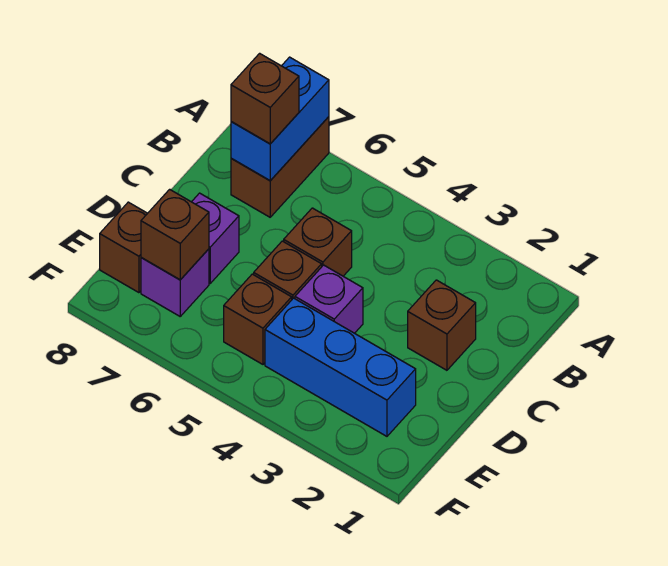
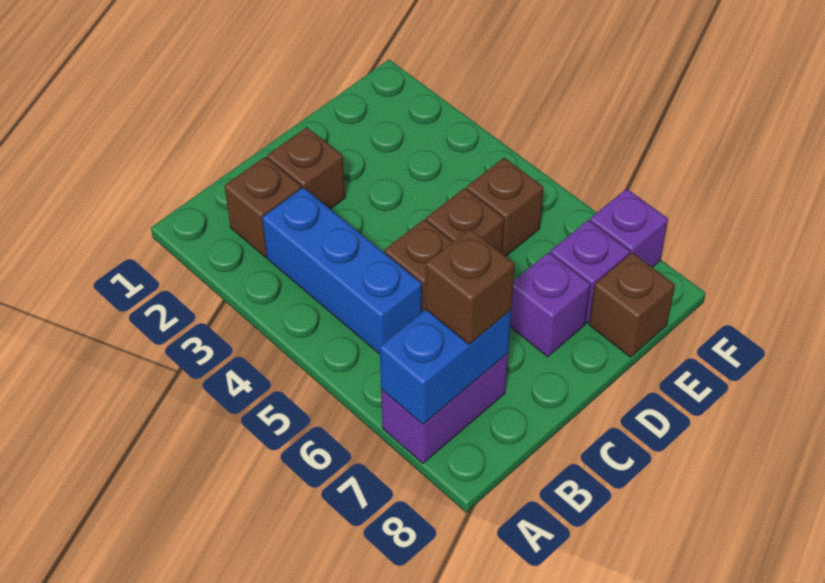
brown brick A7:B7 level 1 -> purple brick A7:B7 level 1
purple brick D4 level 1 -> purple brick F7 level 1
blue brick E2:E4 level 1 -> blue brick B3:B5 level 1
brown brick E7 level 2 -> brown brick B2 level 1

